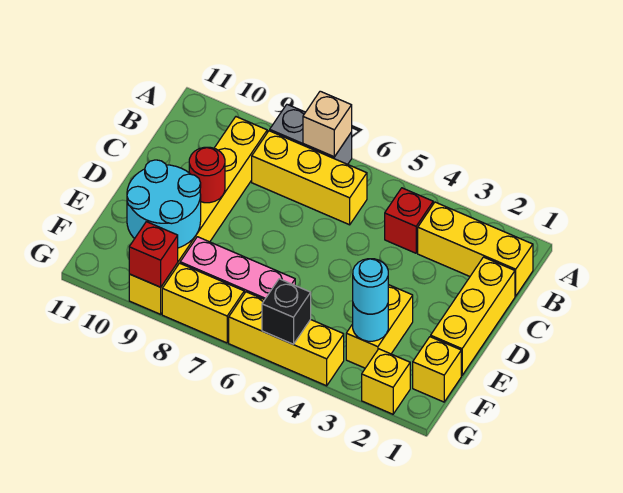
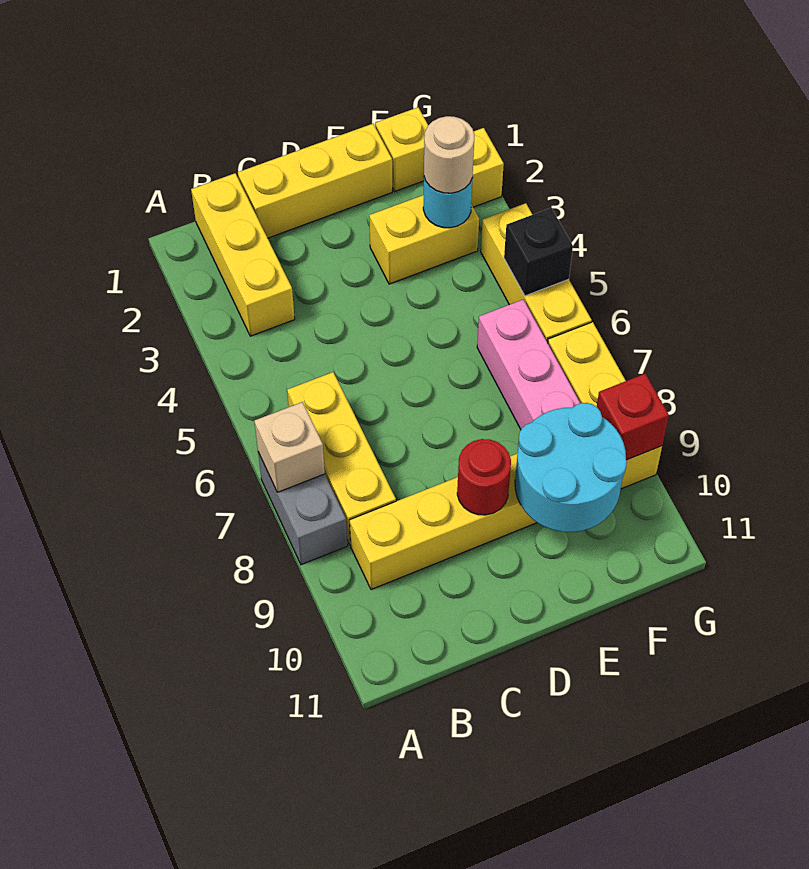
red brick B4 level 1 -> none
cyan round brick F3 level 3 -> tan round brick F3 level 3

